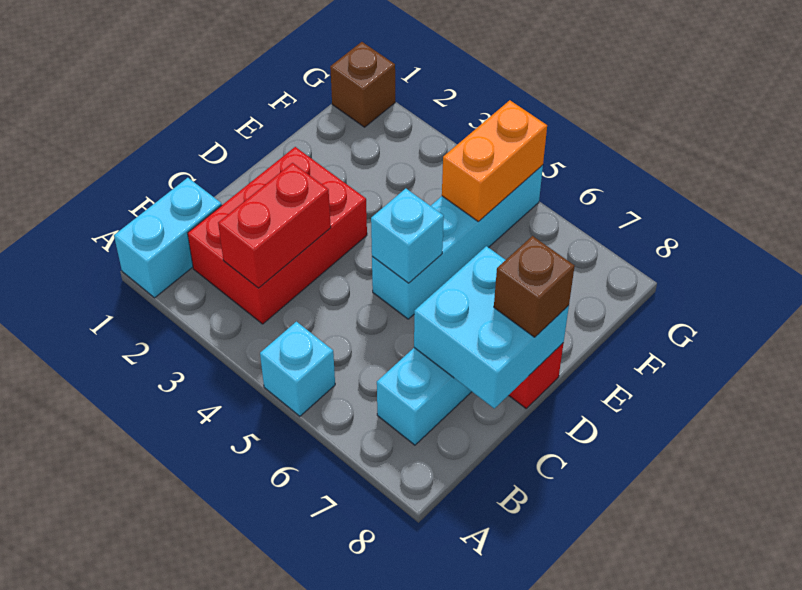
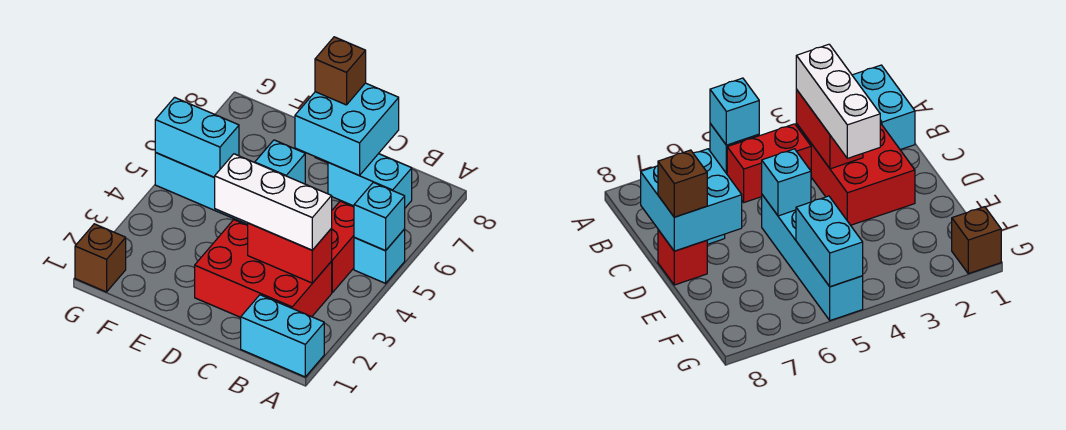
none -> cyan brick A5 level 2
none -> white brick B3:D3 level 3
none -> red brick B4:B5 level 1
orange brick F5:G5 level 2 -> cyan brick F5:G5 level 2

